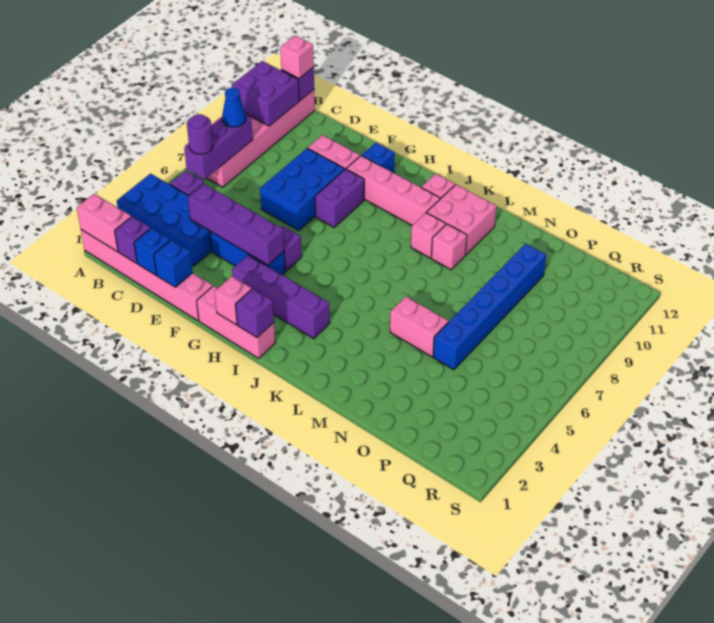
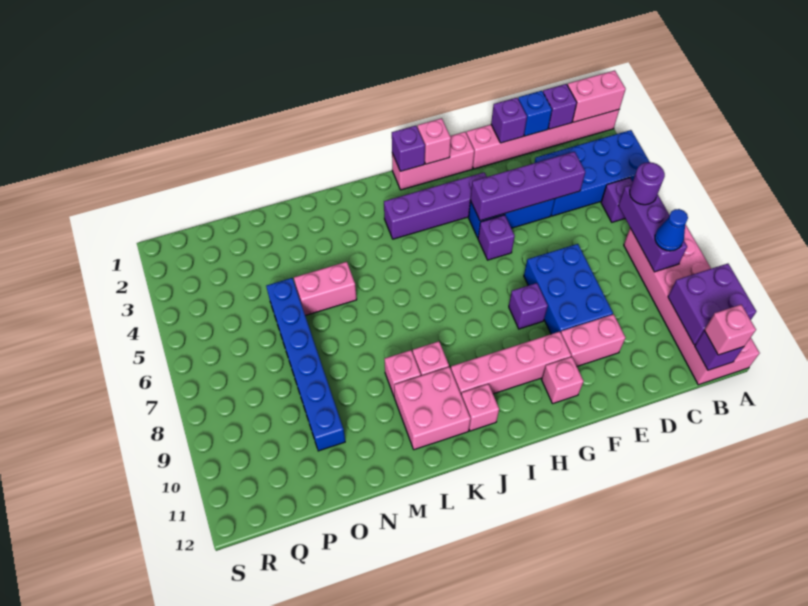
blue brick E1 level 2 -> purple brick E1 level 2
purple brick G8:G9 level 1 -> purple brick G8 level 1
blue brick G11 level 1 -> pink brick G11 level 1

